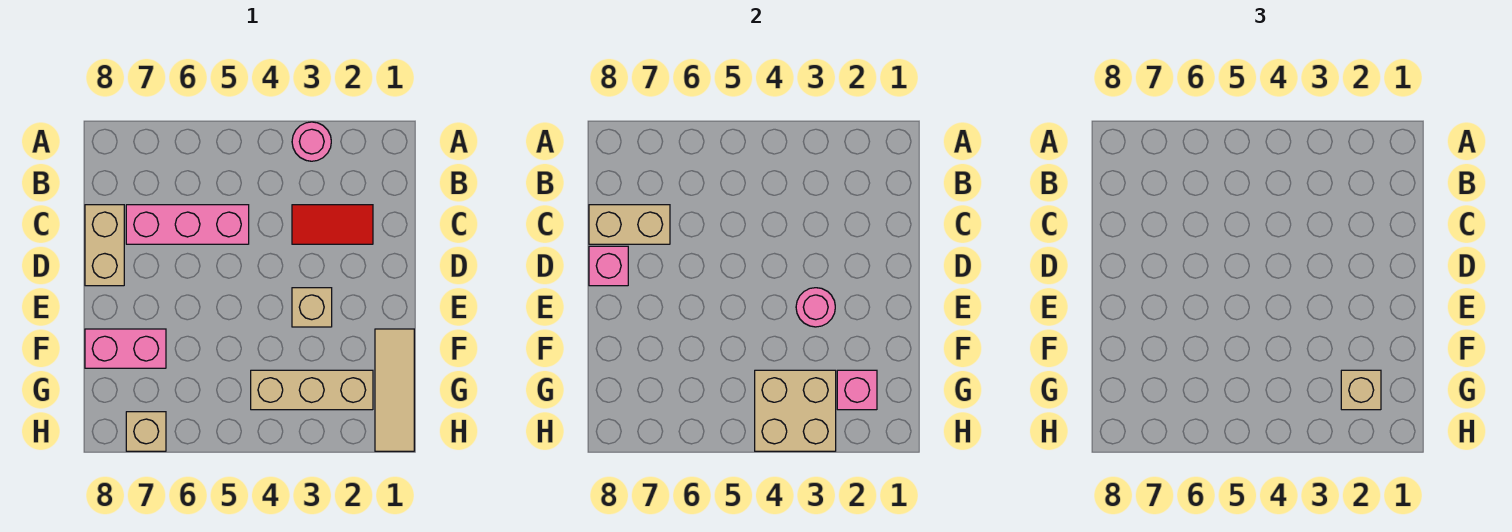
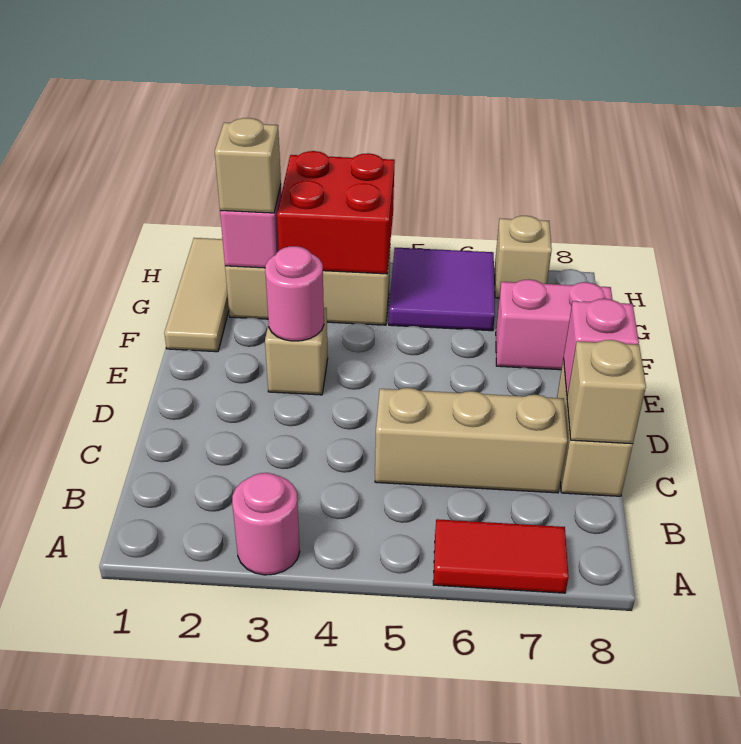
red tile C2:C3 level 1 -> red tile A6:A7 level 1
pink brick C5:C7 level 1 -> tan brick C5:C7 level 1
tan brick C7:C8 level 2 -> tan brick C8 level 2
tan brick G3:H4 level 2 -> red brick G3:H4 level 2
none -> purple tile G5:H6 level 1

